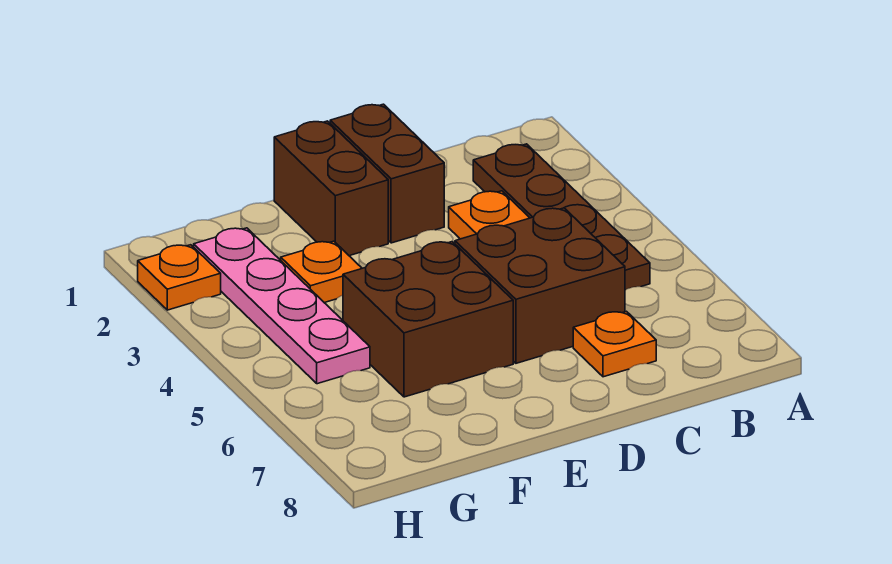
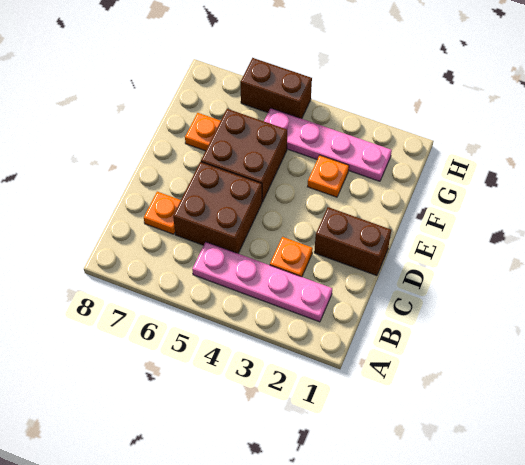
brown plate B2:B5 level 1 -> pink plate B2:B5 level 1
brown brick E1:E2 level 1 -> brown brick H5:H6 level 1
orange plate H2 level 1 -> orange plate F7 level 1

